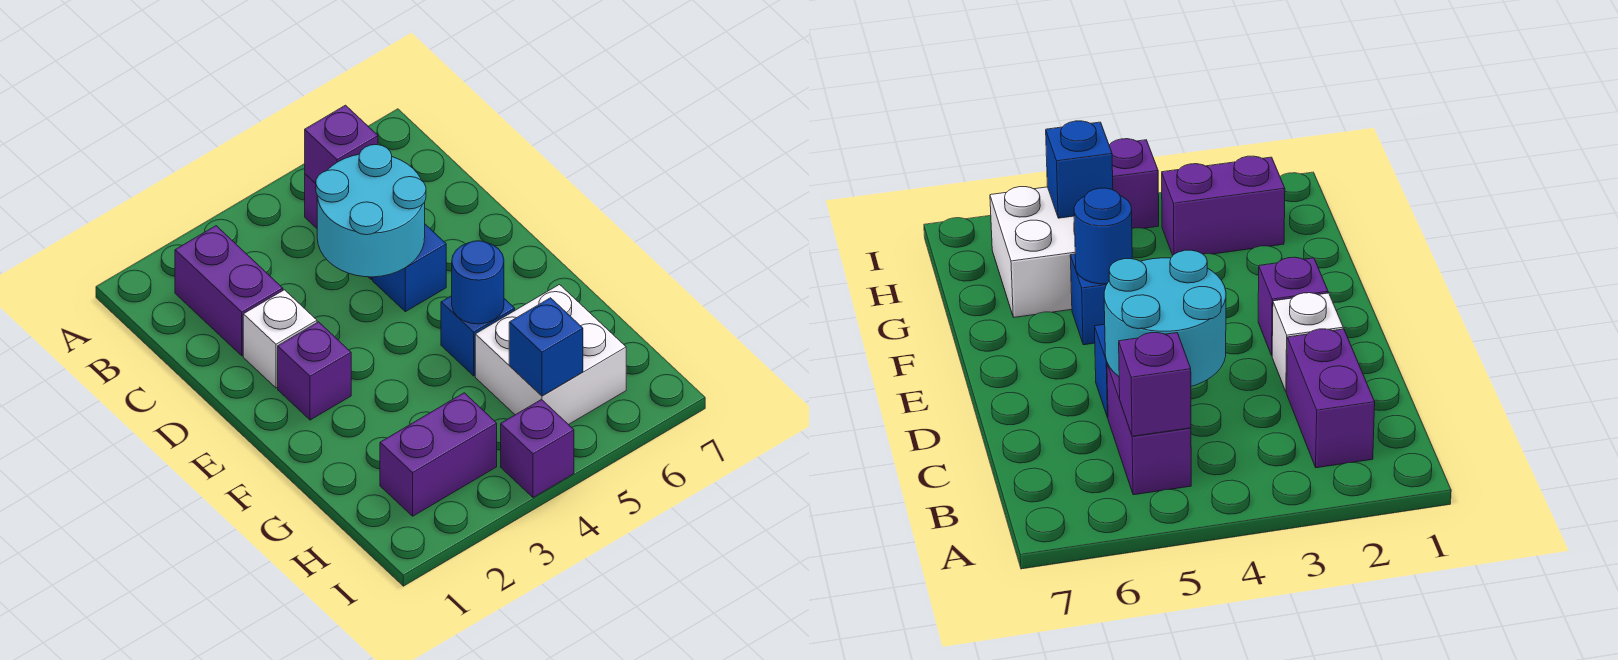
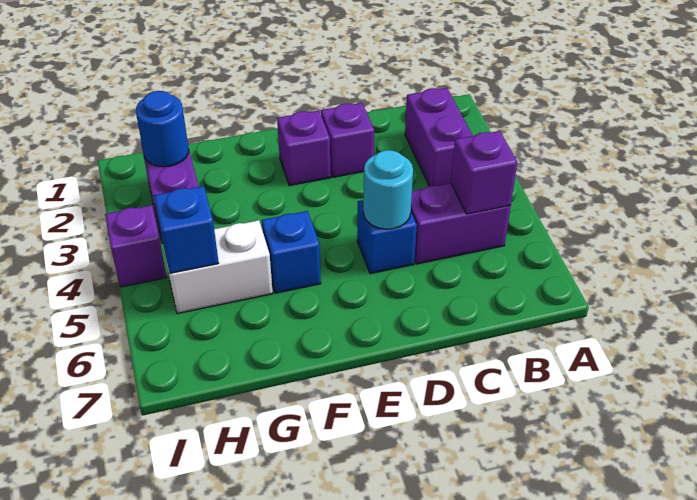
purple brick B2:C2 level 1 -> purple brick B2:B3 level 1
cyan round brick C4:D5 level 2 -> cyan round brick D5 level 2
white brick D2 level 1 -> purple brick D2 level 1
blue round brick F5 level 2 -> blue round brick H2 level 2
white brick G5:H6 level 1 -> white brick G5:H5 level 1

